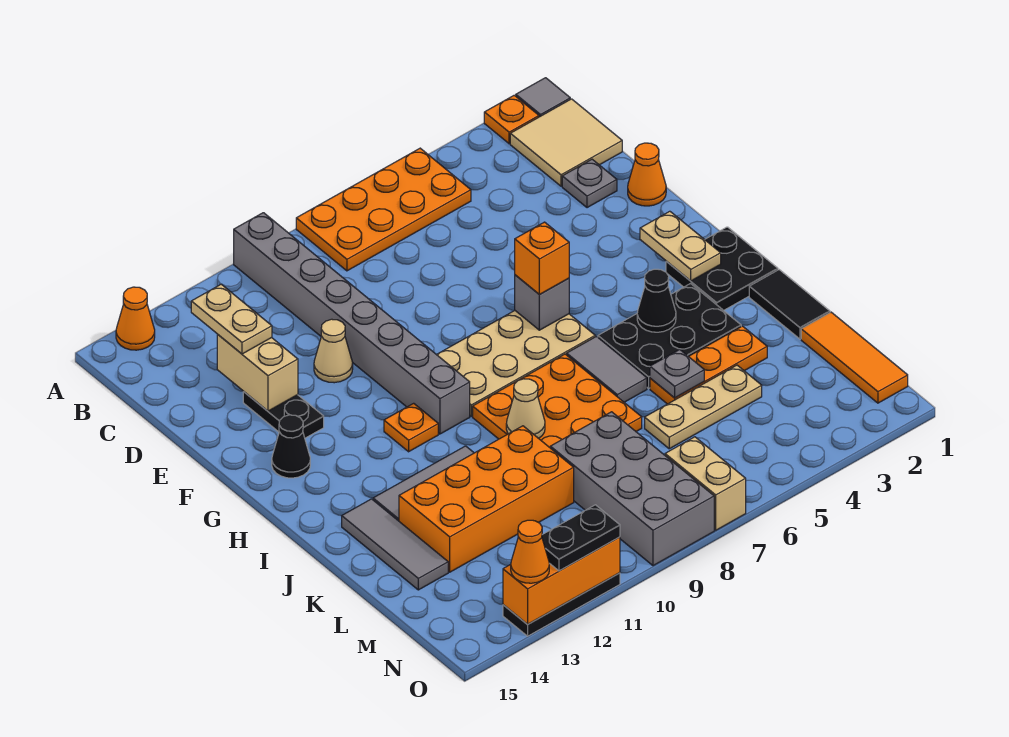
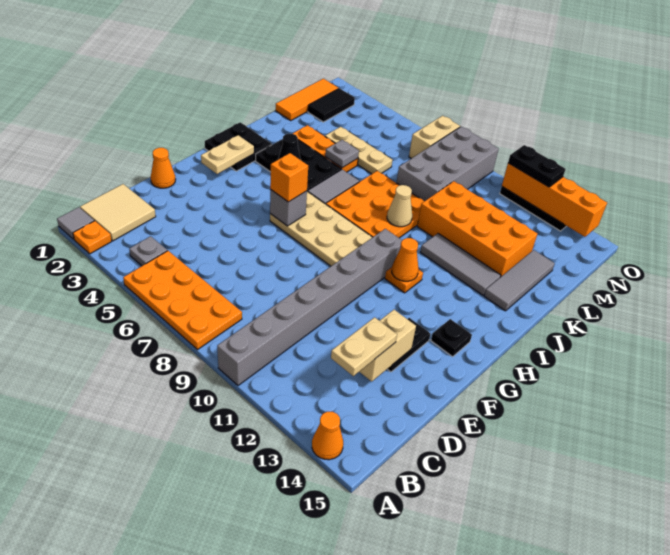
grey plate D2 level 1 -> grey plate B4 level 1
tan cone E11 level 1 -> none
black cone G14 level 1 -> black plate G14 level 1
black tile J1:K1 level 1 -> black tile M2:N2 level 1
orange brick O11:O13 level 2 -> orange brick O11:O14 level 2
orange cone O13 level 3 -> orange cone H11 level 2

